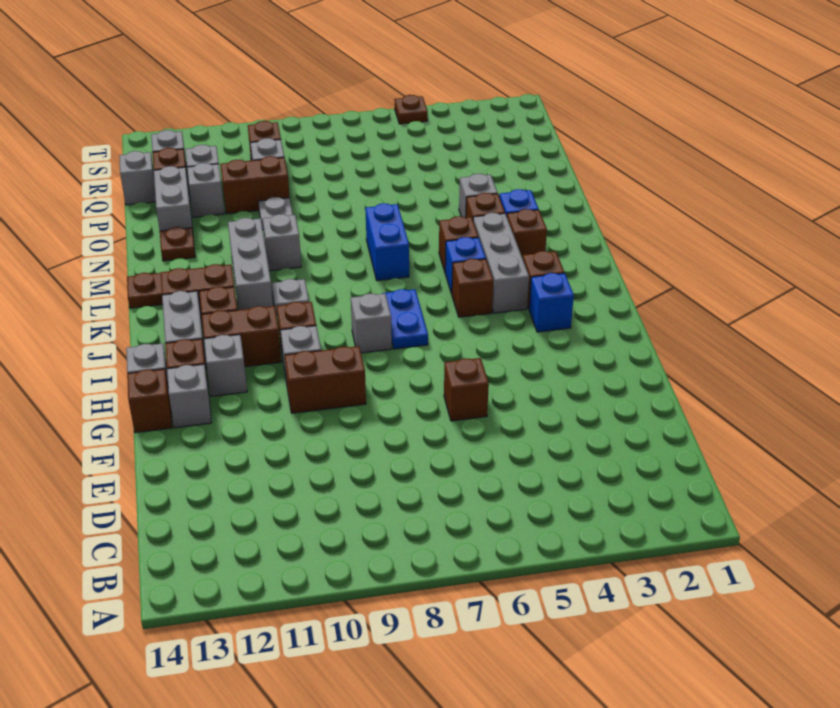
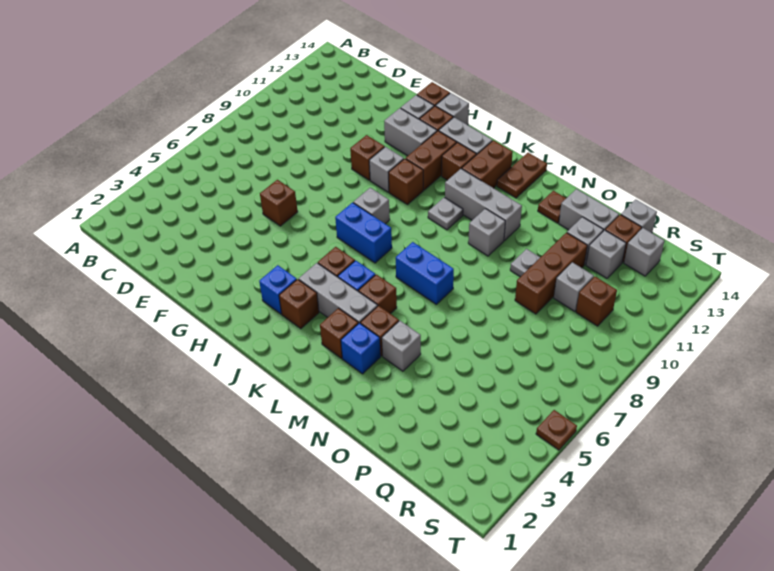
brown brick G9:G10 level 1 -> brown brick G10 level 1
grey brick H12 level 1 -> grey brick G12:H12 level 1
blue plate I7:J7 level 1 -> blue brick I7:J7 level 1
brown brick P10:P11 level 1 -> brown brick P9:P11 level 1

